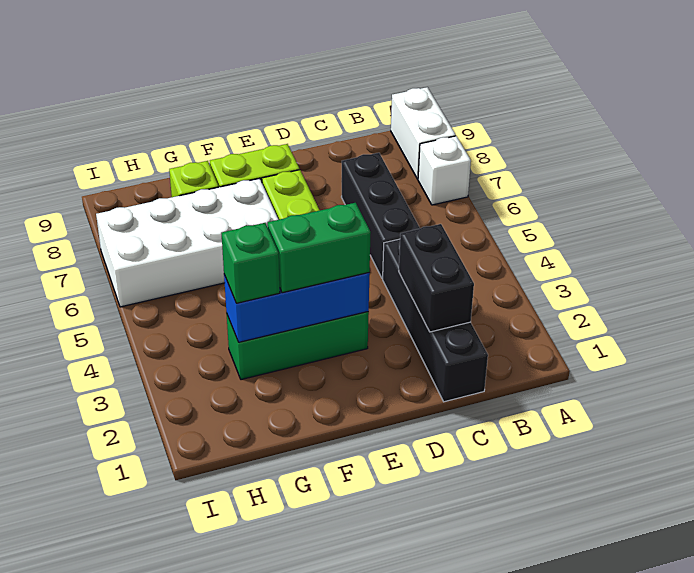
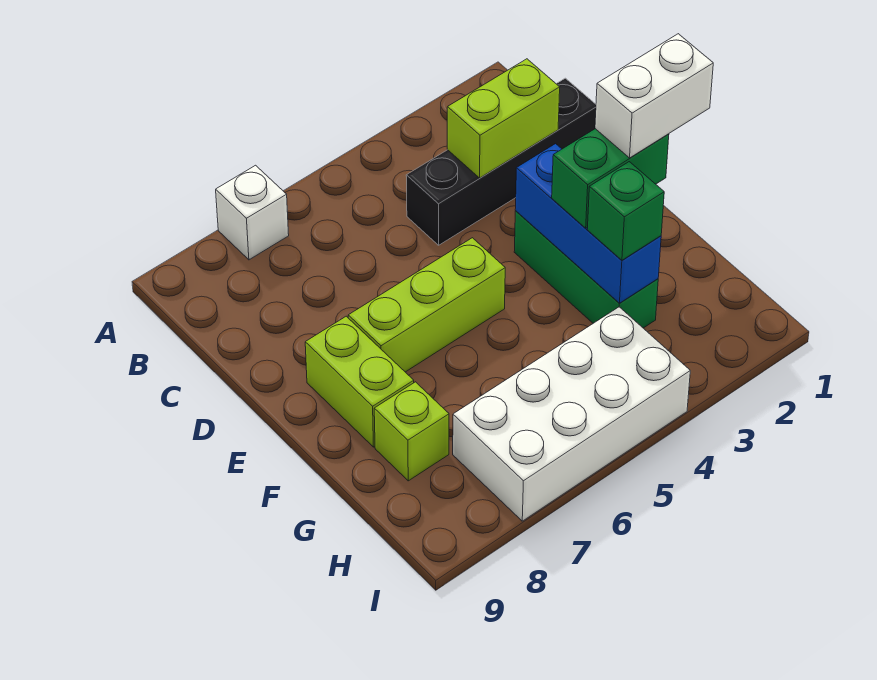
white brick A8:A9 level 1 -> white brick F1:F2 level 4
black brick C2:C3 level 2 -> lime brick C2:C3 level 2
black brick C5:C7 level 1 -> none
green brick E3:F3 level 3 -> green brick F2:F3 level 3
white brick F6:I7 level 1 -> white brick H4:I7 level 1

